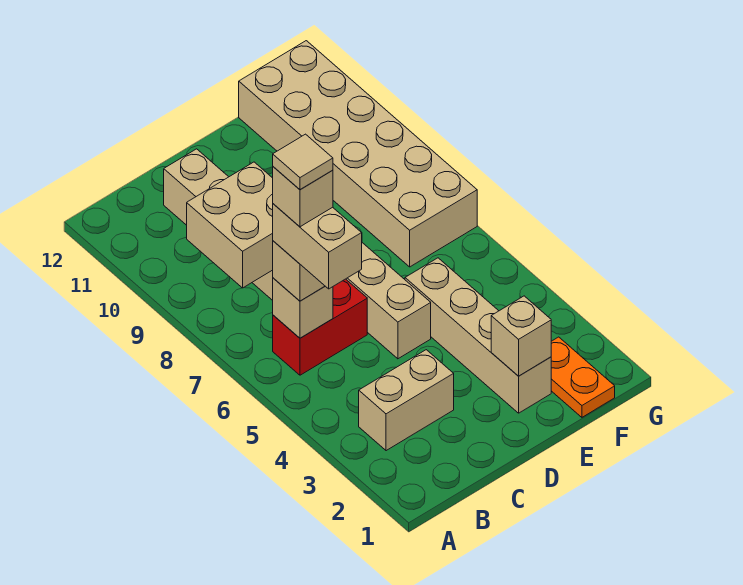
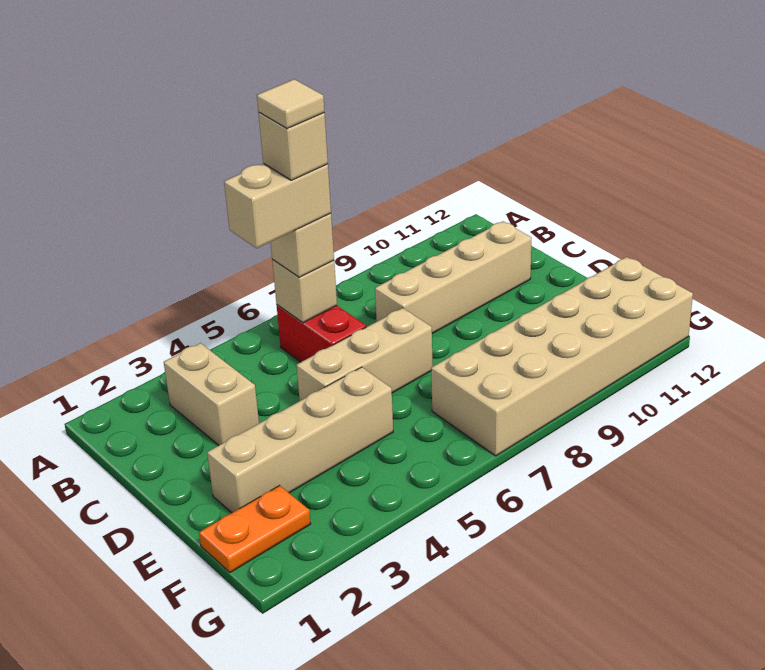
tan brick B8:C9 level 2 -> none
tan brick E2 level 2 -> none

